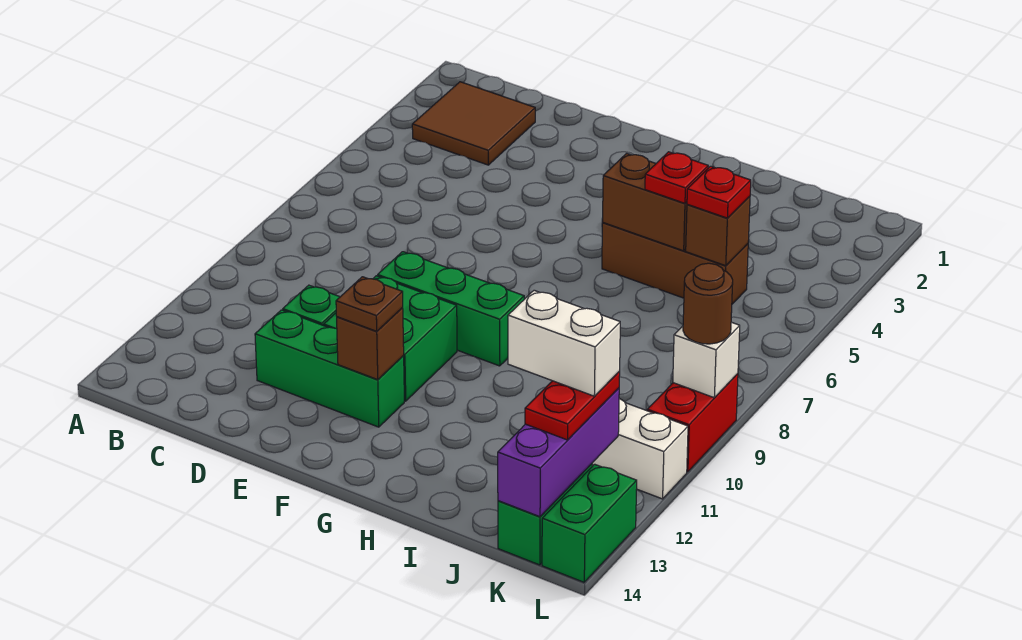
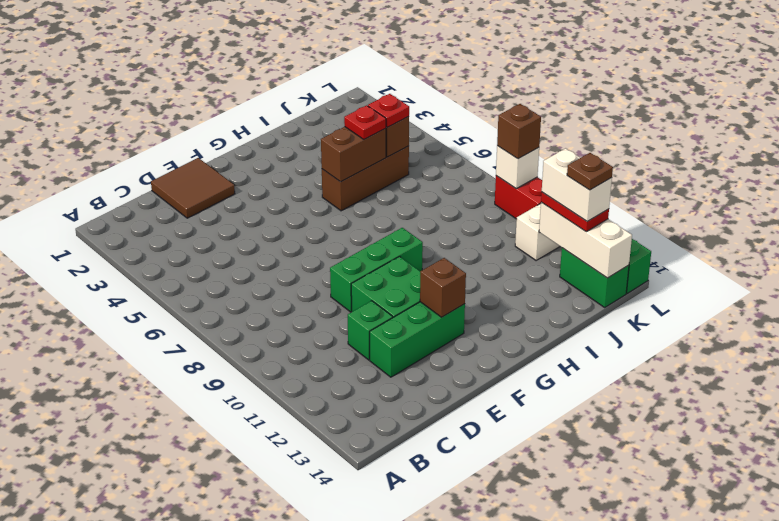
brown tile B2:C3 level 1 -> brown tile D1:E2 level 1
brown plate F12 level 3 -> brown plate K13 level 5
white brick J12:K12 level 4 -> white brick K12:K13 level 4
purple brick K12:K14 level 2 -> white brick K12:K14 level 2
brown round brick L9 level 3 -> brown brick L9 level 3

